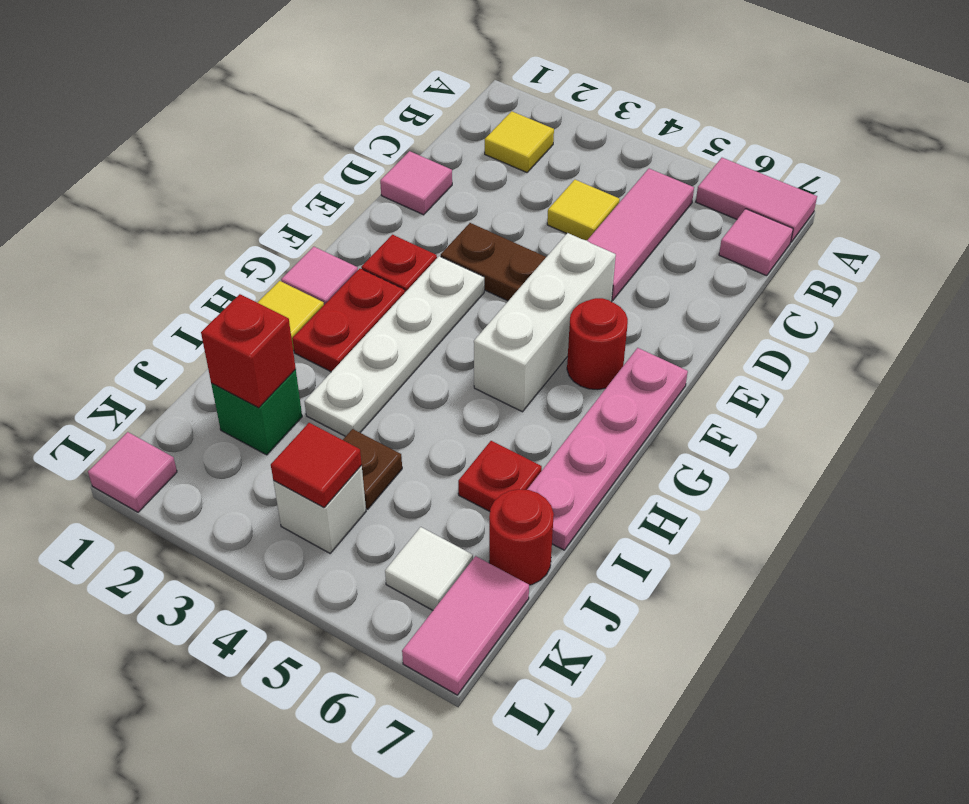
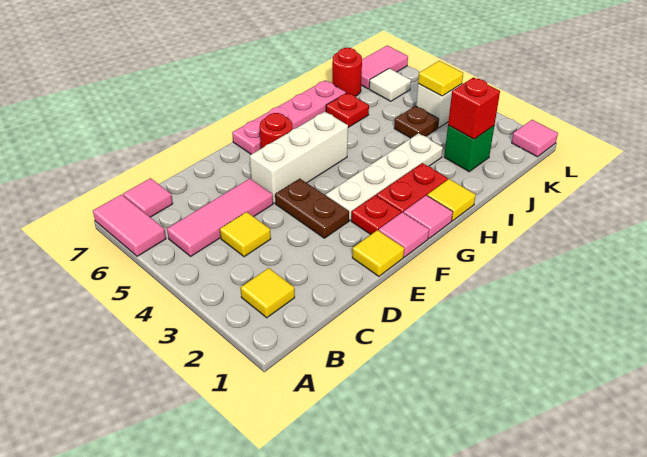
pink tile D1 level 1 -> pink tile F1 level 1
none -> yellow tile E1 level 1
red tile K4 level 2 -> yellow tile K4 level 2

